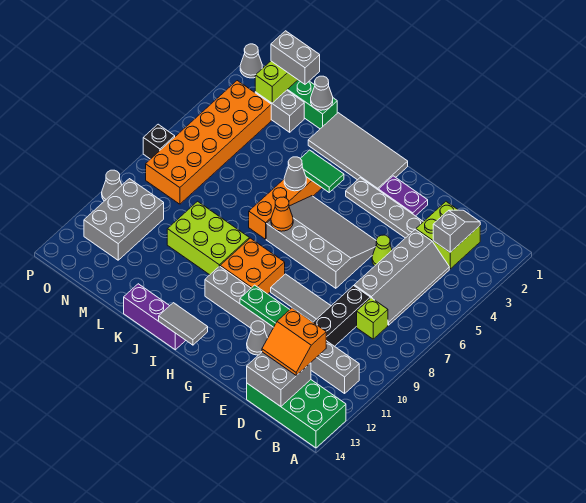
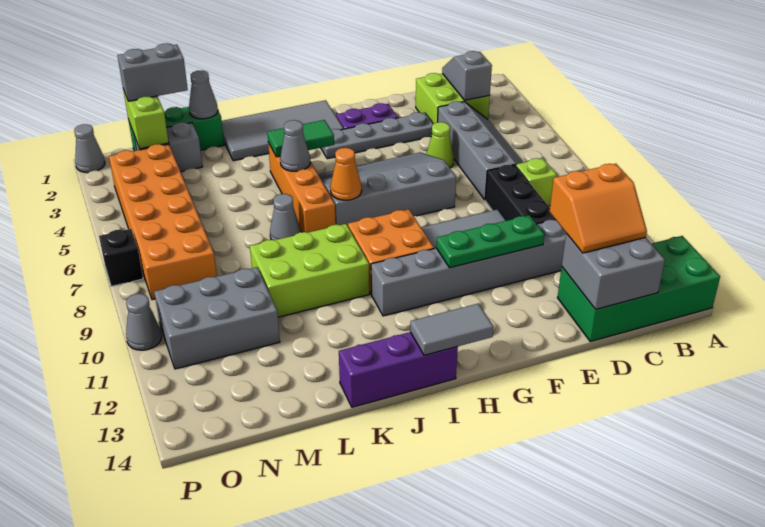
grey cone F12 level 1 -> grey cone K7 level 1
grey brick N10:O12 level 1 -> grey brick M10:O11 level 1

